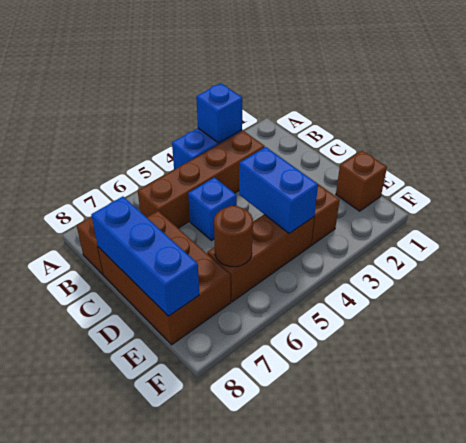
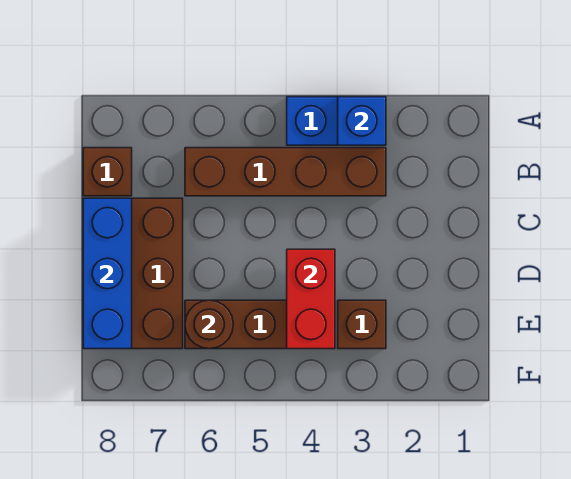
blue brick C5 level 1 -> none
blue brick D4:E4 level 2 -> red brick D4:E4 level 2
brown brick E1 level 1 -> none

